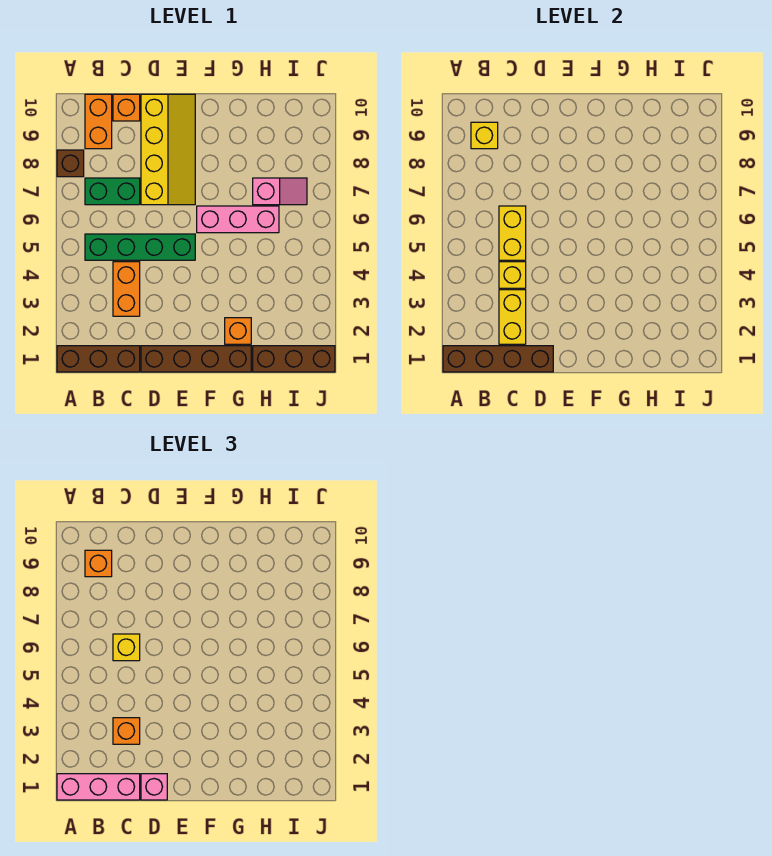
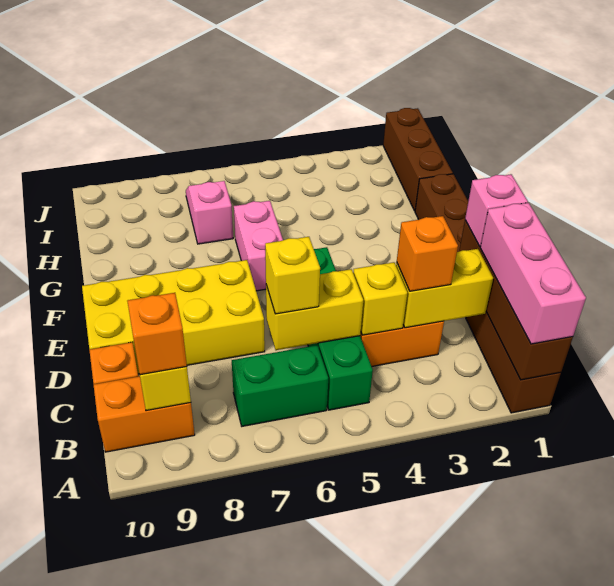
brown brick A8 level 1 -> none
green brick B7:C7 level 1 -> green brick B6:B7 level 1
yellow slope D7:E10 level 1 top D -> yellow brick D7:E10 level 1
pink brick F6:H6 level 1 -> pink brick F6:G6 level 1
orange brick G2 level 1 -> none

